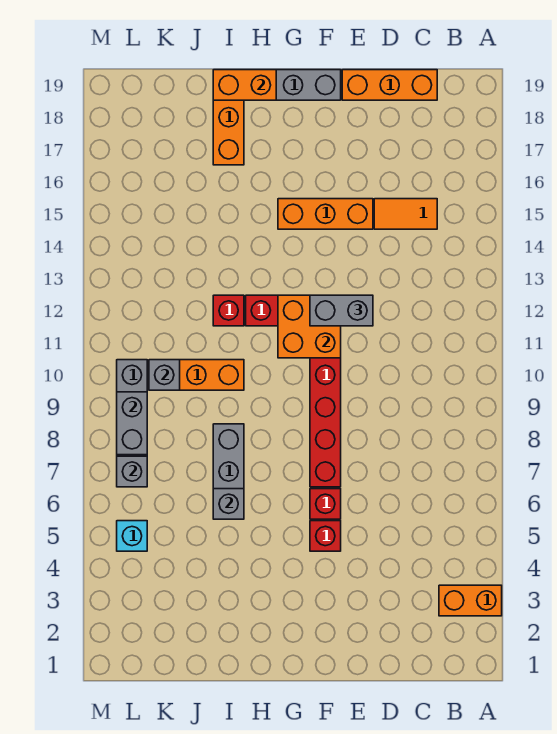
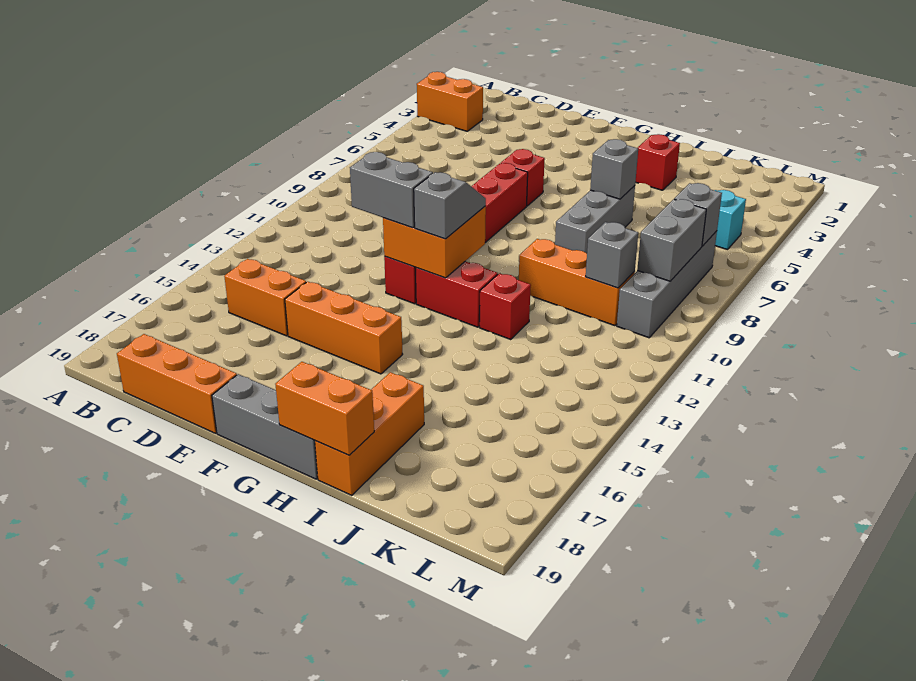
orange tile C15:D15 level 1 -> orange brick C15:D15 level 1
red brick F5 level 1 -> red brick I3 level 1
none -> grey slope G11:G12 level 3 top 12

